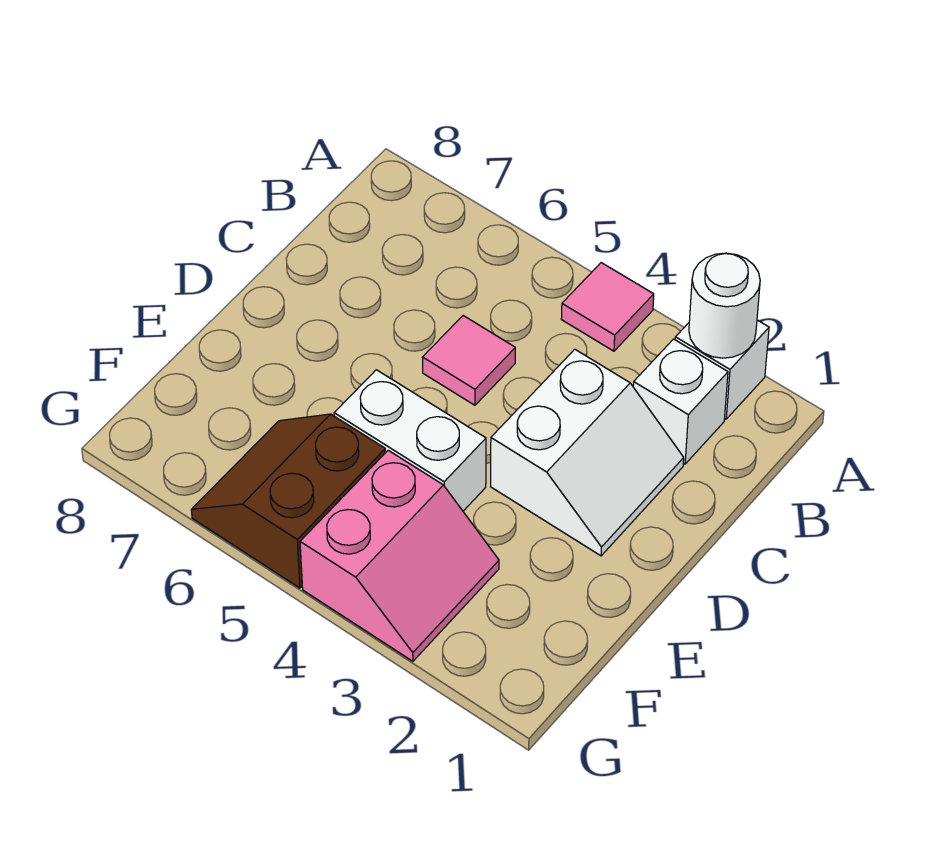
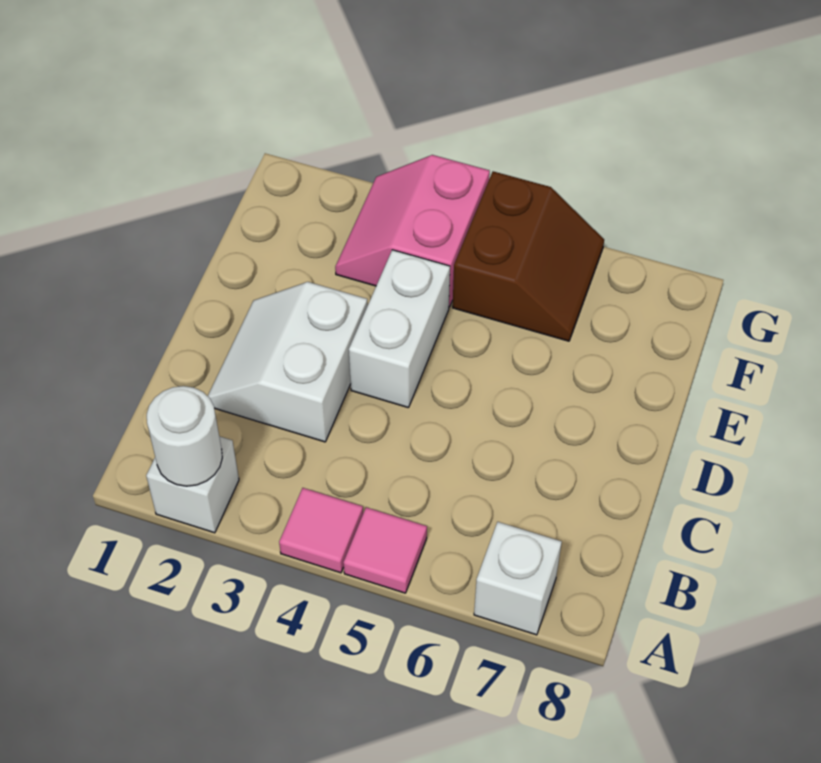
white brick B2 level 1 -> white brick A7 level 1
pink tile C5 level 1 -> pink tile A5 level 1
white brick E4:E5 level 1 -> white brick D4:E4 level 1

